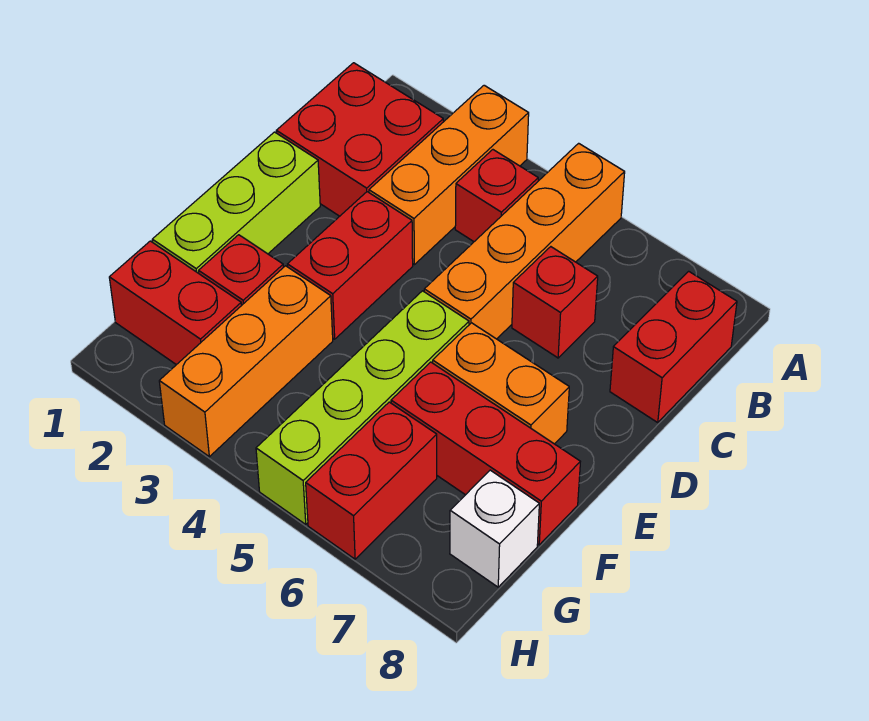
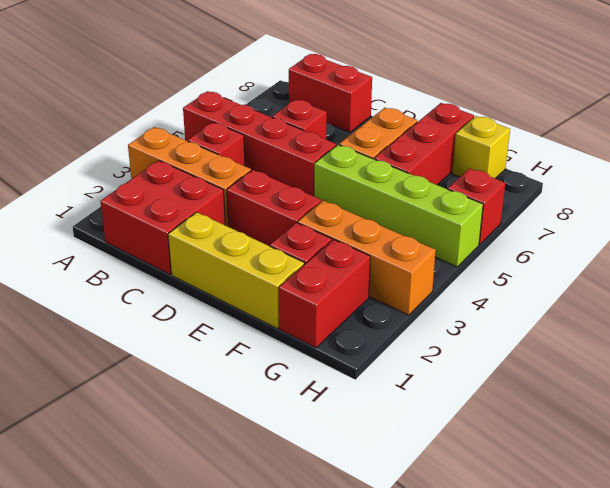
orange brick A5:D5 level 1 -> red brick A5:D5 level 1
lime brick D1:F1 level 1 -> yellow brick D1:F1 level 1
red brick G6:H6 level 1 -> red brick H6 level 1
white brick G8 level 1 -> yellow brick G8 level 1

